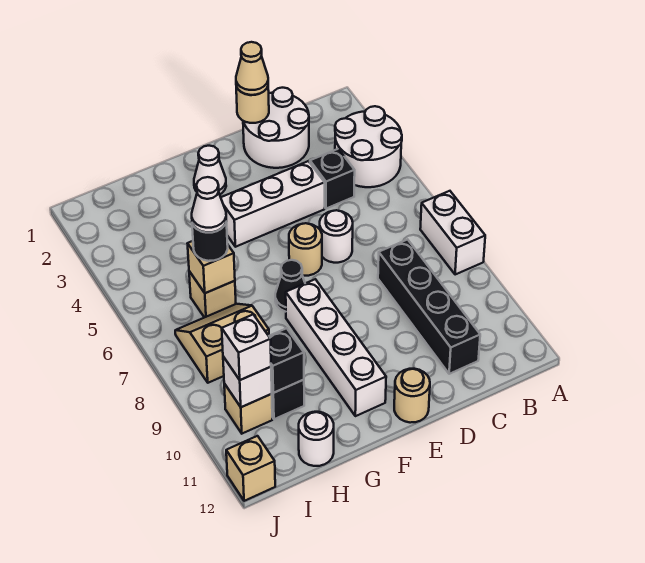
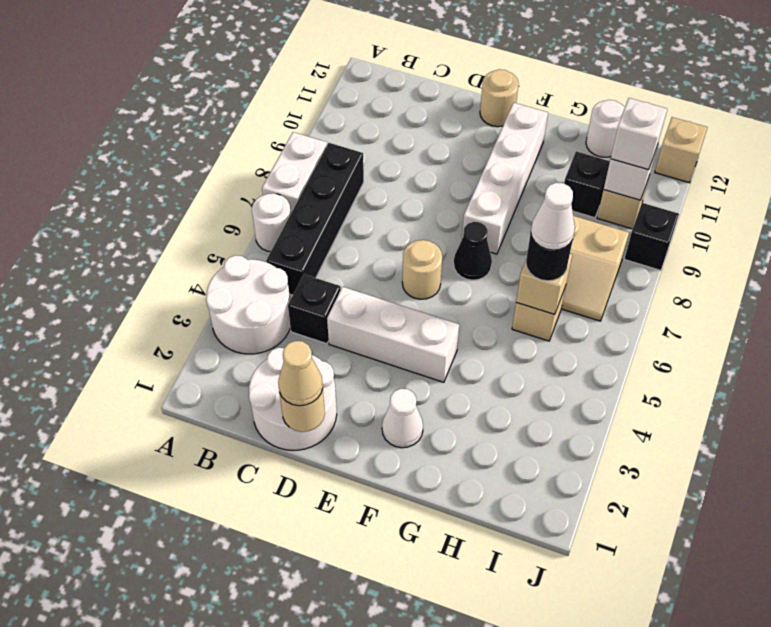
black brick C8:C11 level 1 -> black brick B5:B8 level 1
white round brick D6 level 1 -> white round brick A6 level 1
black brick H10 level 2 -> black brick J9 level 1

